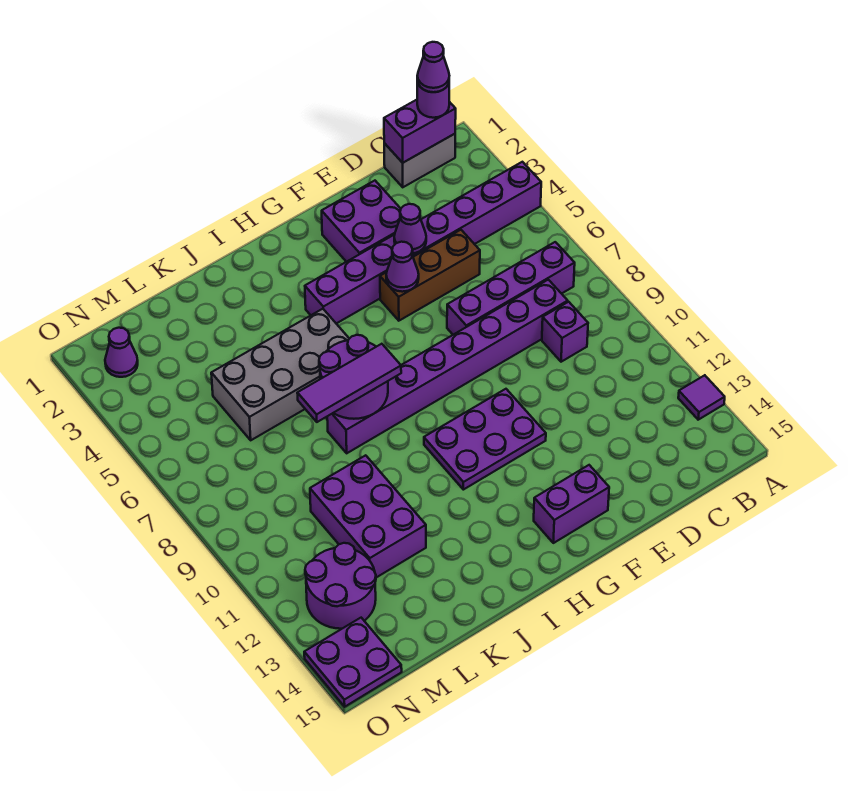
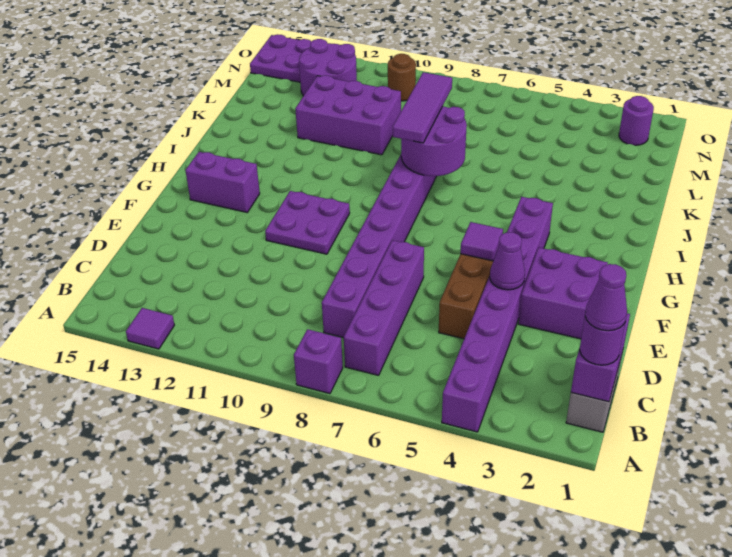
purple brick C9 level 1 -> purple brick A8 level 1
purple cone F5 level 2 -> purple tile F5 level 2
purple plate F10:H11 level 1 -> purple plate F10:G11 level 1
purple brick F14:G14 level 1 -> purple brick G13:G14 level 1
grey brick I5:L6 level 1 -> none
purple cone N2 level 1 -> purple round brick N2 level 1
none -> brown round brick N10 level 1

